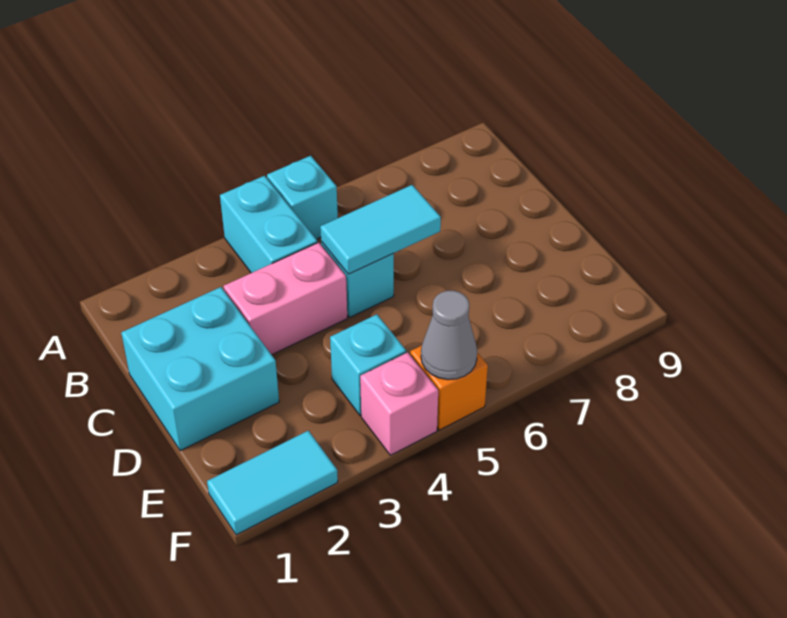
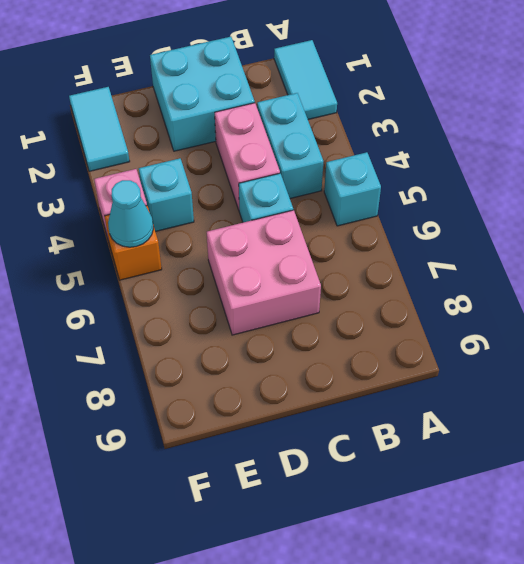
cyan brick A4:B4 level 1 -> cyan brick B3:B4 level 1
cyan tile C5:C6 level 2 -> cyan tile A1:A2 level 1
none -> pink brick C6:D7 level 1
grey cone F5 level 2 -> cyan cone F5 level 2

